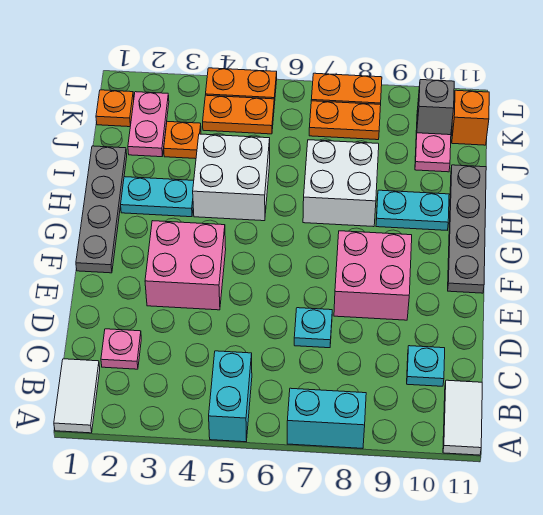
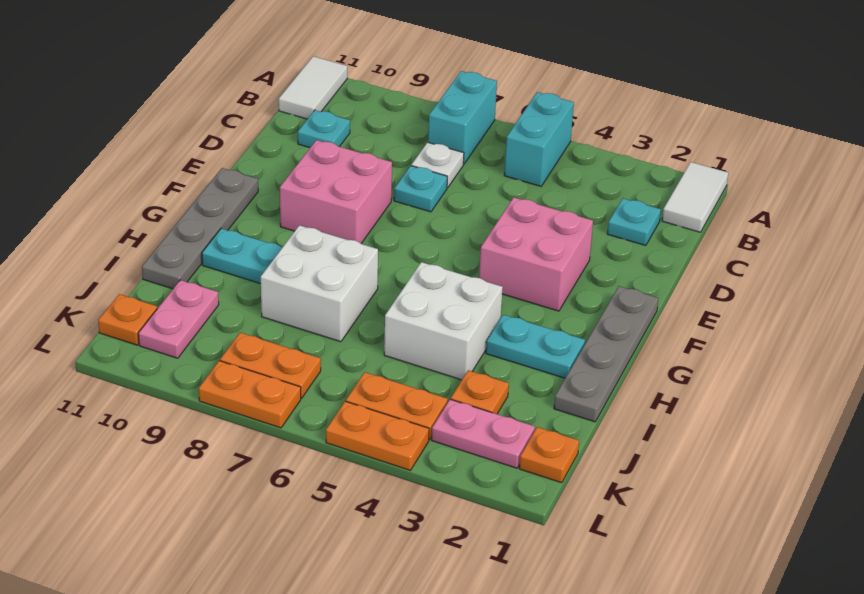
cyan brick A7:A8 level 1 -> cyan brick A7:B7 level 1
pink plate C2 level 1 -> cyan plate C2 level 1
none -> white plate C7 level 1
pink plate J2:K2 level 1 -> pink plate K2:K3 level 1
grey brick K10 level 2 -> none
orange brick K11 level 1 -> orange plate K11 level 1

